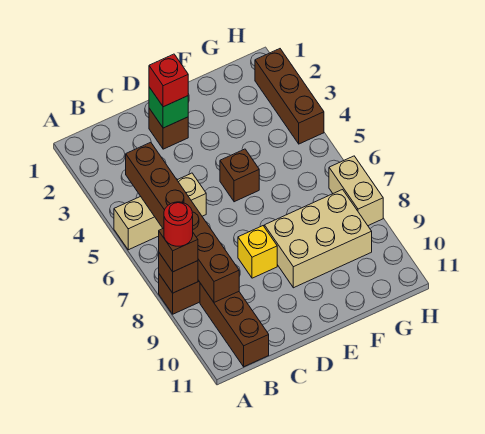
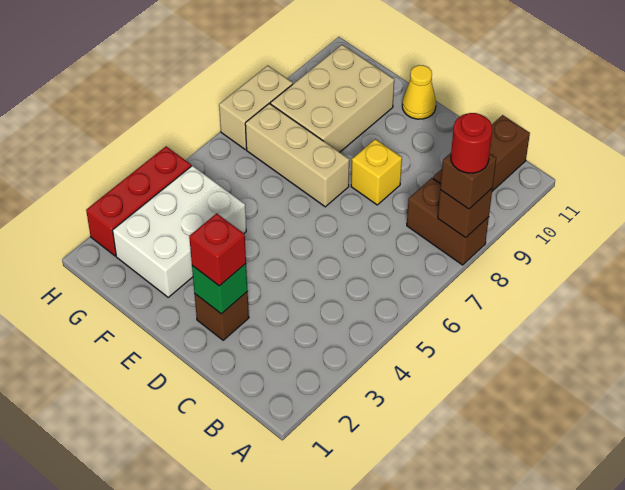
tan brick A5:C5 level 1 -> tan brick E7:G7 level 1
brown brick B4:B9 level 2 -> none
brown brick E5 level 1 -> none
tan brick E8:G9 level 1 -> tan brick F8:G10 level 1
none -> yellow cone E11 level 1
none -> white brick F2:G4 level 1
brown brick H2:H4 level 1 -> red brick H2:H4 level 1

